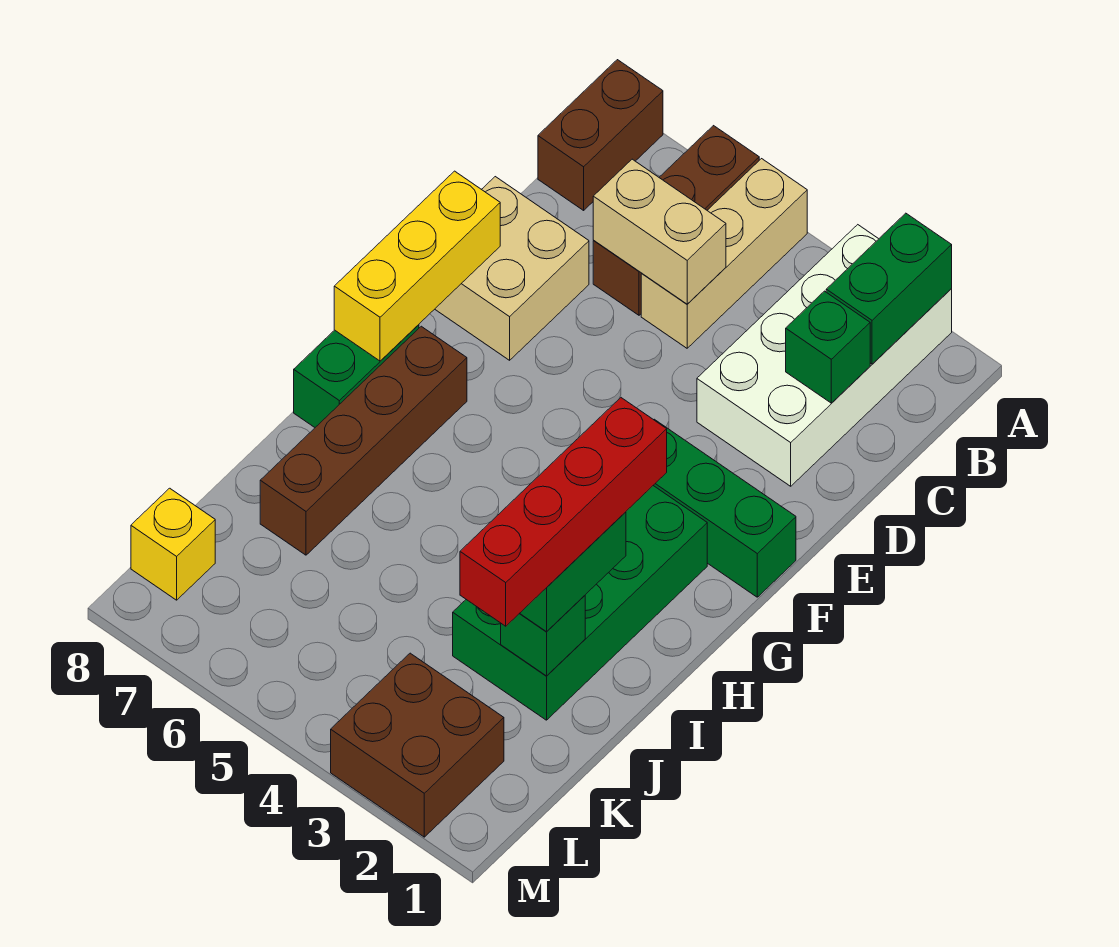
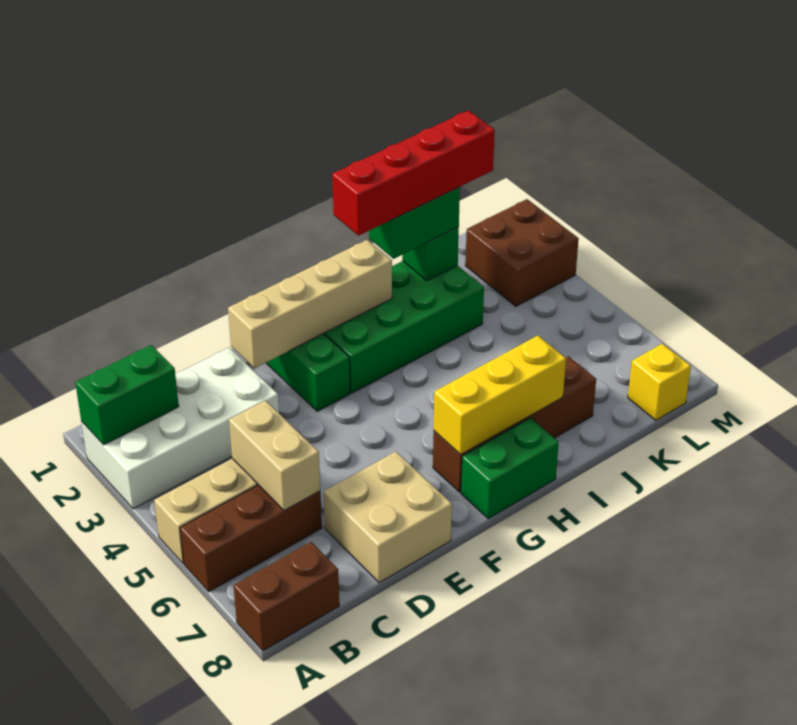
green brick C2 level 2 -> none
none -> tan brick E2:H2 level 2
yellow brick E8:G8 level 2 -> yellow brick G7:I7 level 2

